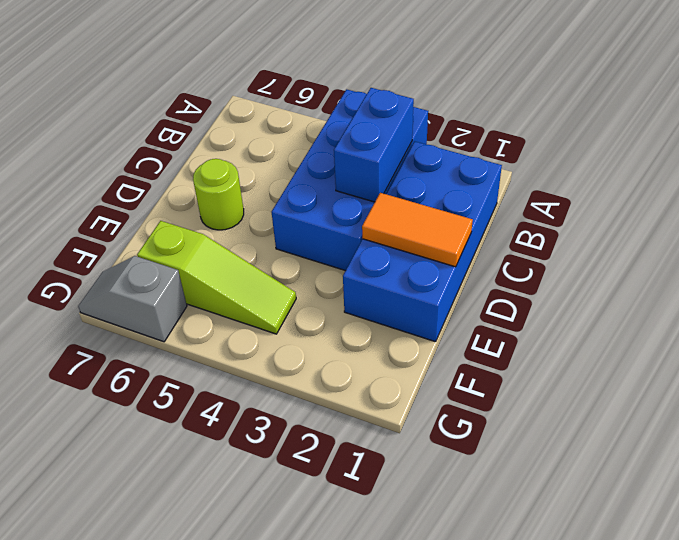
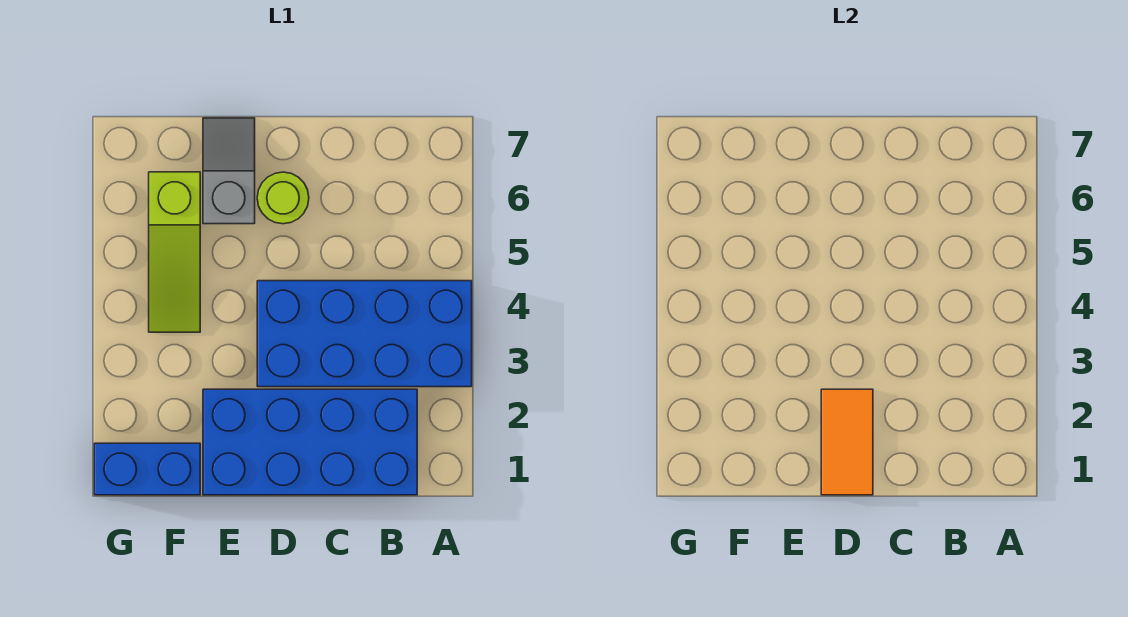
blue brick B3:C3 level 2 -> blue brick F1:G1 level 1
grey slope G6:G7 level 1 top 6 -> grey slope E6:E7 level 1 top 6

